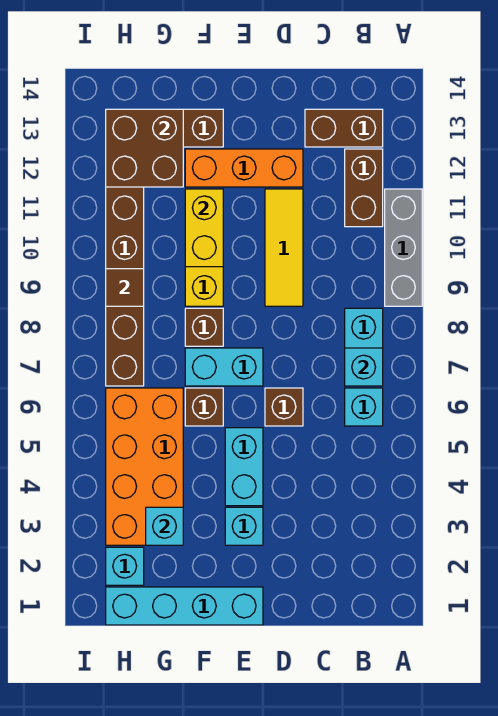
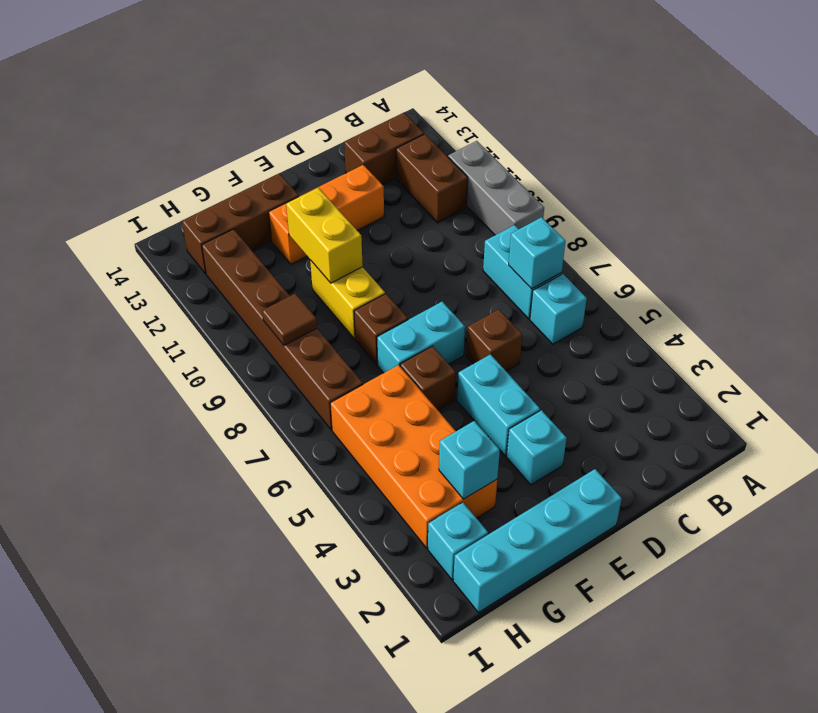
yellow tile D9:D11 level 1 -> none
brown brick G12:H13 level 2 -> none

